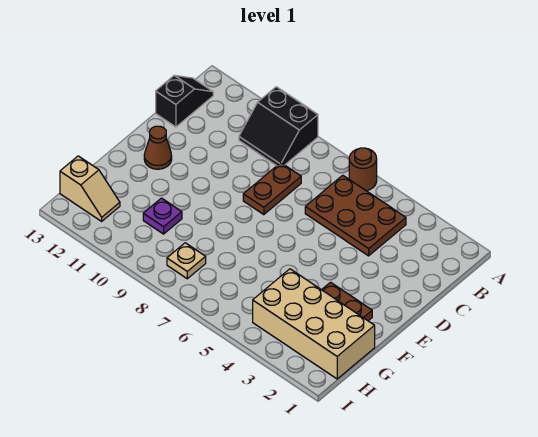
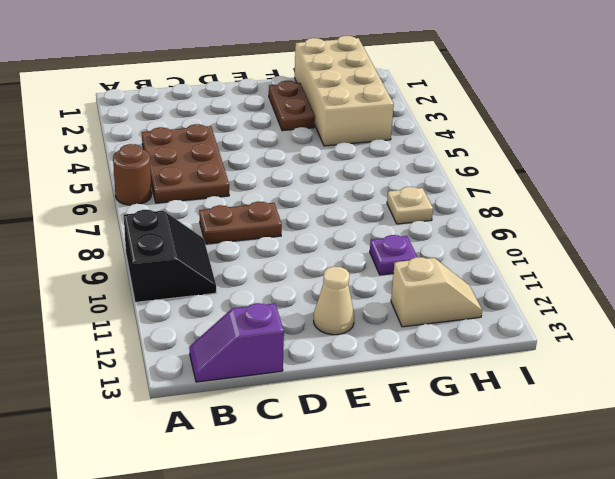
black slope B13:C13 level 1 top C -> purple slope B13:C13 level 1 top C
brown cone E12 level 1 -> tan cone E12 level 1
tan slope H12:H13 level 1 top 13 -> tan slope G12:H12 level 1 top G

